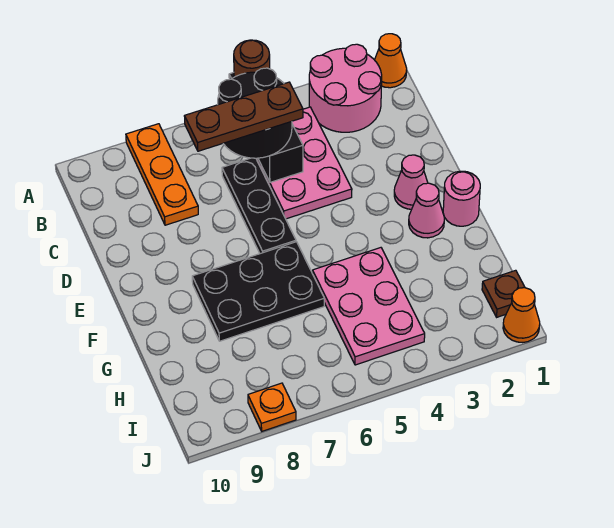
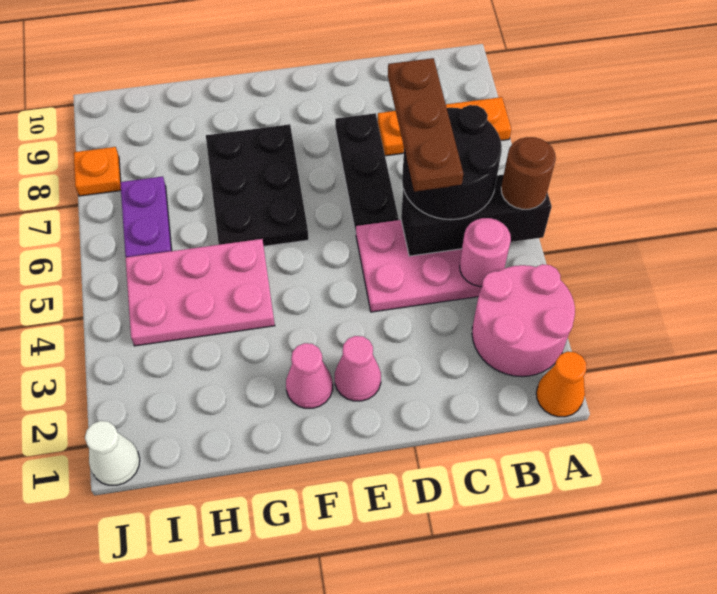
black plate C6:E6 level 1 -> black plate D6:D8 level 1
pink round brick F1 level 1 -> pink round brick B4 level 2
brown plate I1 level 1 -> none
none -> purple plate I6:I7 level 1
orange cone J1 level 1 -> white cone J1 level 1

